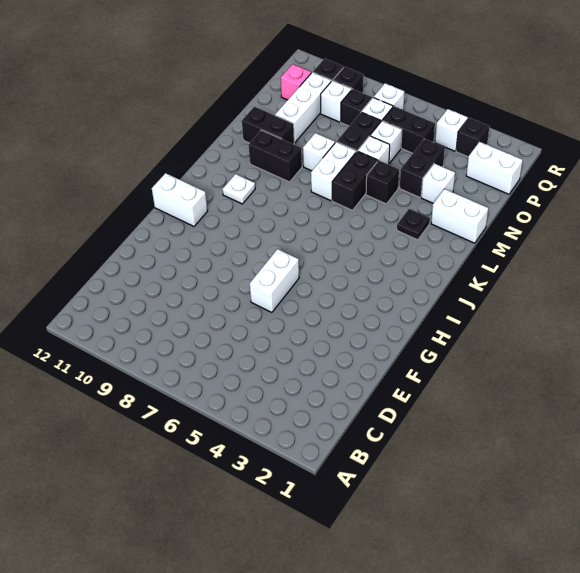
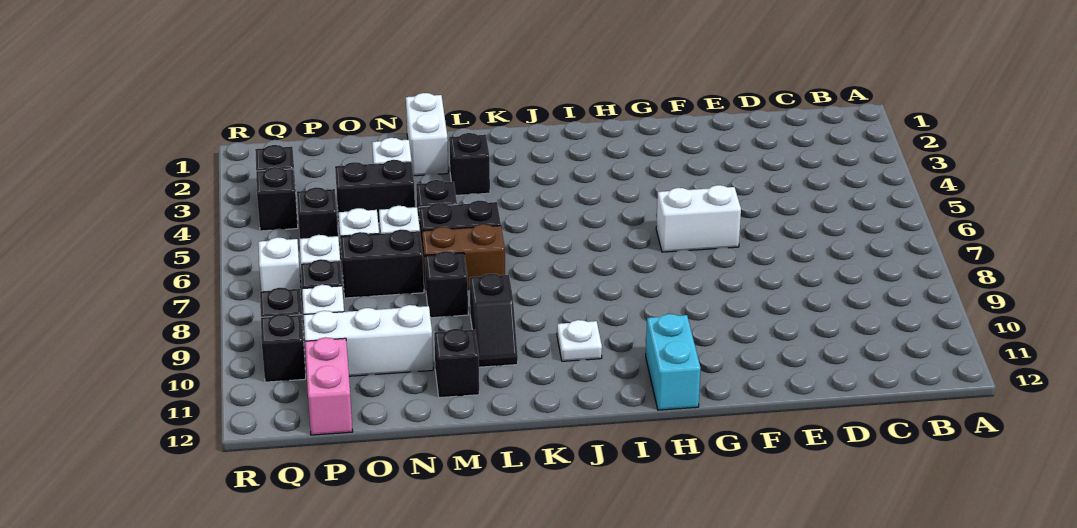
white brick H11:H12 level 1 -> cyan brick H11:H12 level 1
black plate L3 level 1 -> black brick L3 level 1
white brick L7:M7 level 1 -> brown brick L7:M7 level 1
black brick L9:L10 level 1 -> black slope L9:L10 level 1 top 9
white brick M8 level 1 -> black brick M8 level 1
black brick M10:M11 level 1 -> black brick M11 level 1
white brick P1:P2 level 1 -> none
black brick P5:P6 level 1 -> black brick P5 level 1
pink brick P11 level 1 -> pink brick P11:P12 level 1
white brick Q4 level 1 -> black brick Q4 level 1

